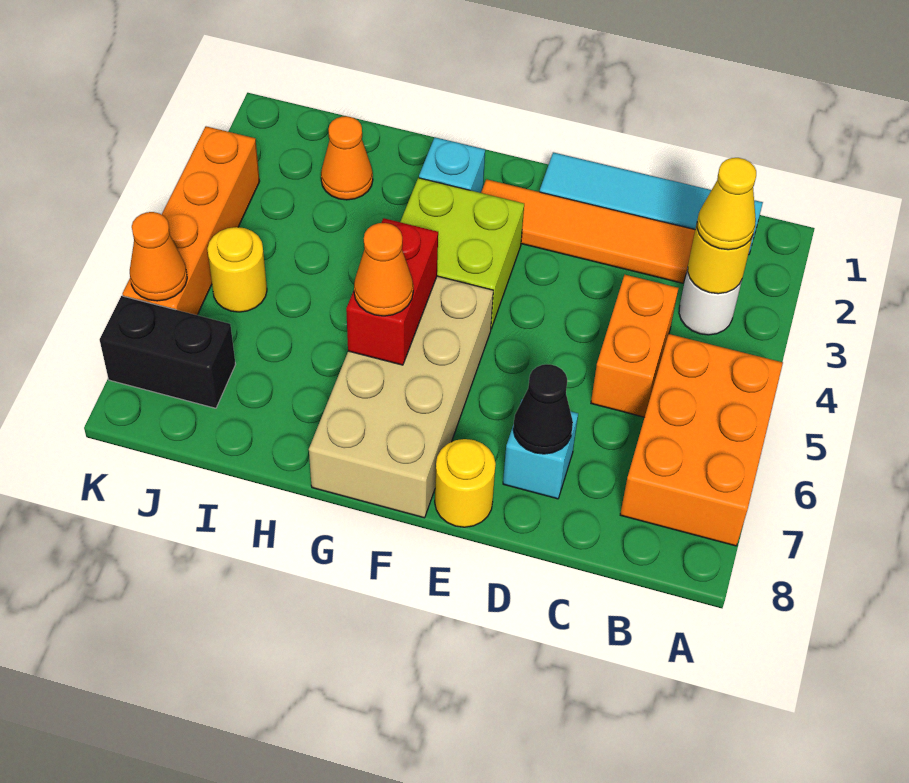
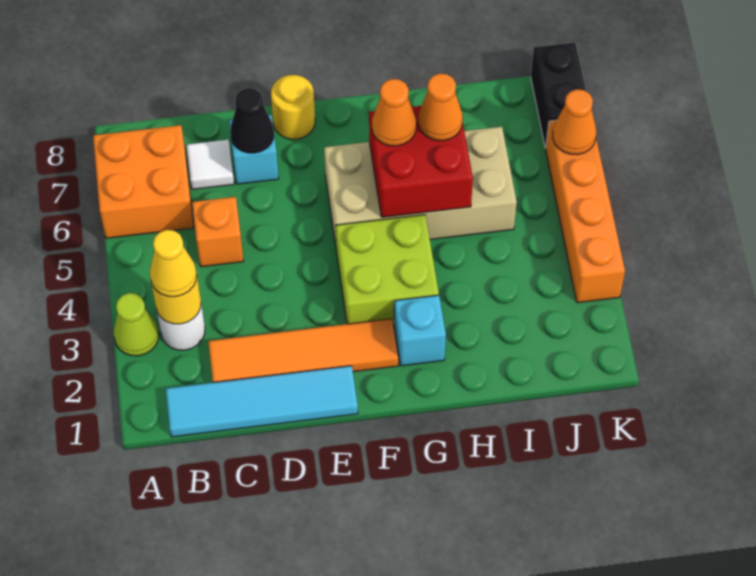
none -> lime cone A3 level 1
orange brick A5:B7 level 1 -> orange brick A6:B7 level 1
orange brick C4:C5 level 1 -> orange brick C5 level 1
none -> white tile C7 level 1
tan brick F5:G8 level 1 -> tan brick F5:I6 level 1
red brick G5:G6 level 2 -> red brick G5:H6 level 2
orange cone I2 level 1 -> orange cone H6 level 3
yellow round brick J5 level 1 -> none
black brick J7:K7 level 1 -> black brick K7:K8 level 1

